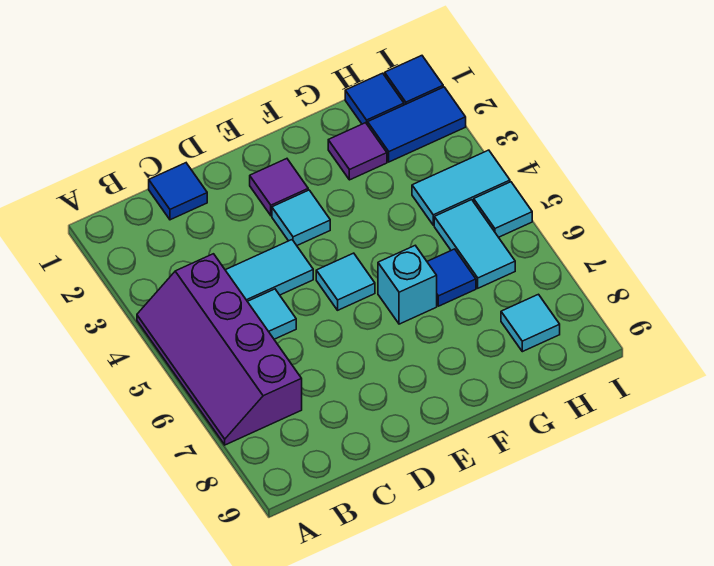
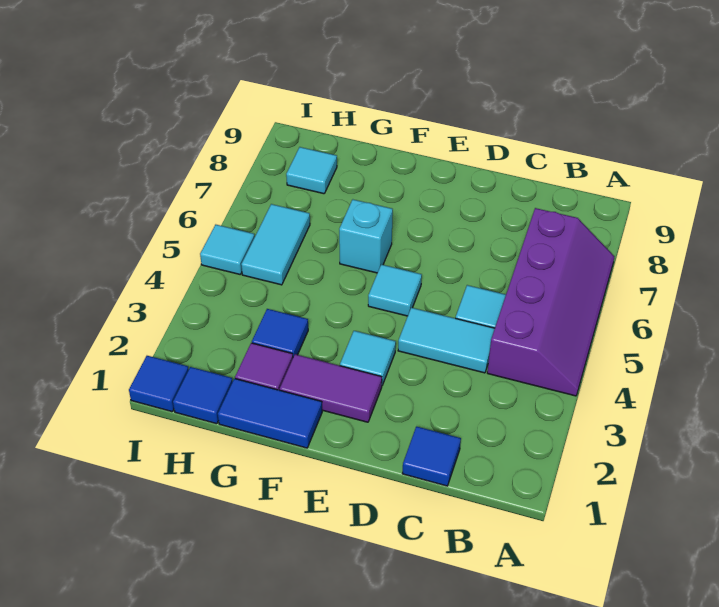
purple tile E2 level 1 -> purple tile E2:F2 level 1
blue tile G6 level 1 -> blue tile G3 level 1
blue tile H2:I2 level 1 -> blue tile F1:G1 level 1
cyan tile H4:I4 level 1 -> none

